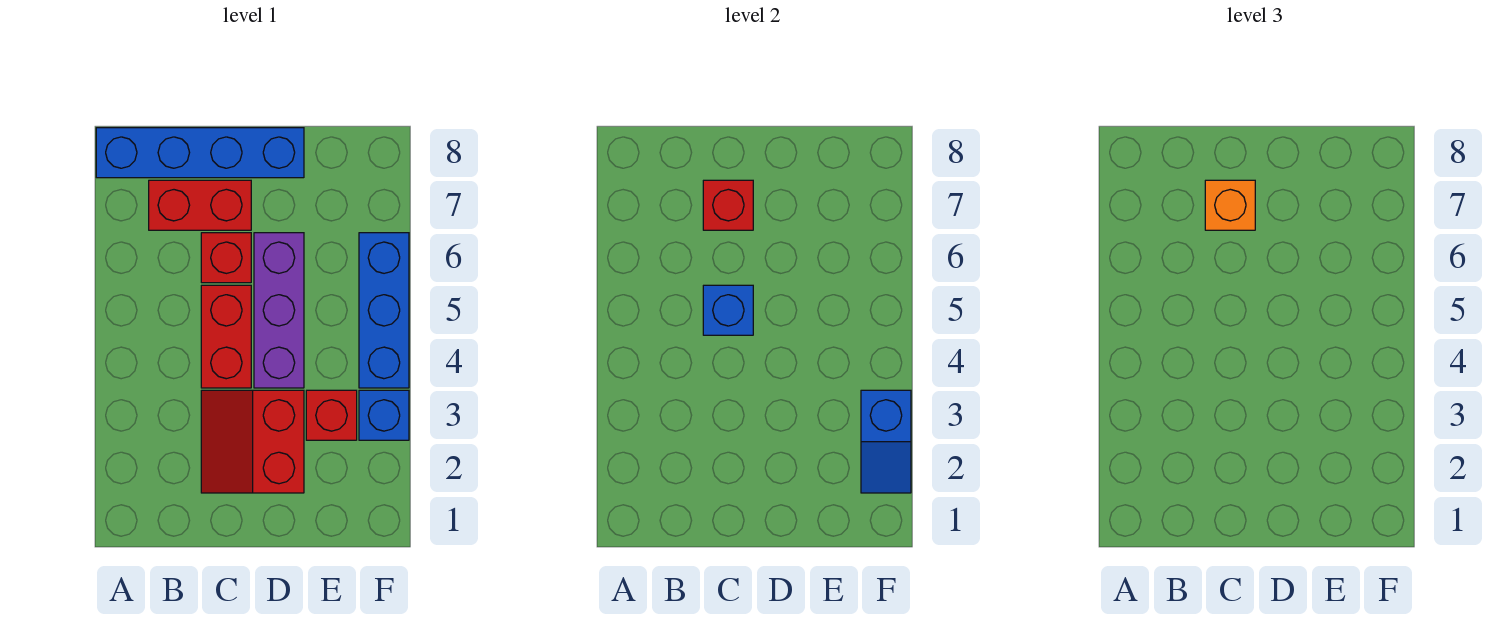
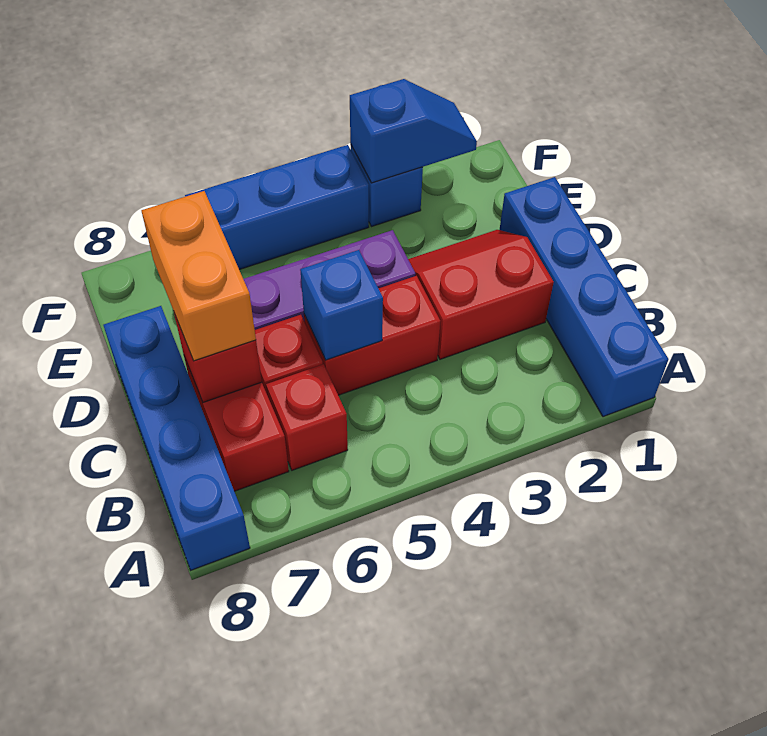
none -> blue brick A1:D1 level 1
red slope C2:D3 level 1 top D -> red slope C2:D3 level 1 top C
orange brick C7 level 3 -> orange brick C7:D7 level 3
red brick E3 level 1 -> red brick B6 level 1

